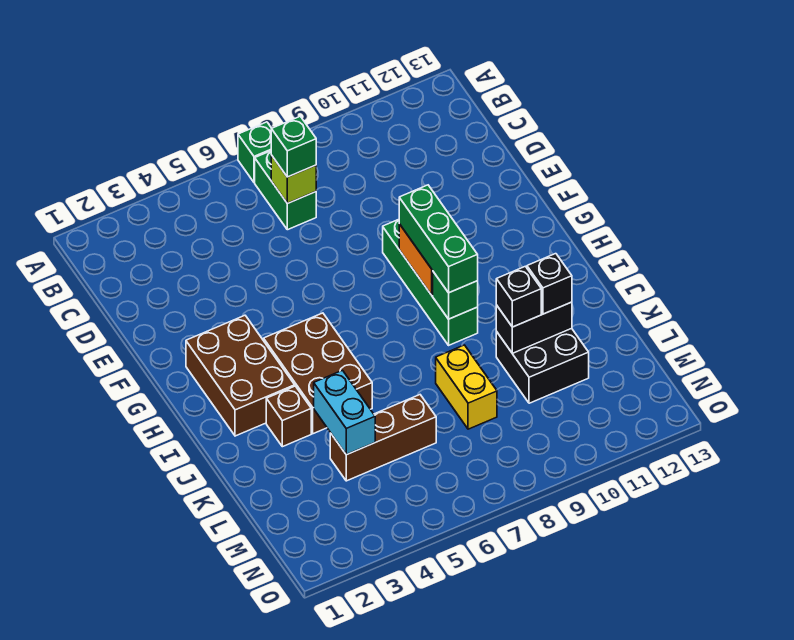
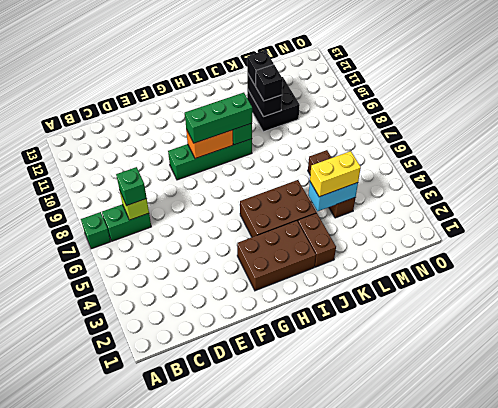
brown brick J3 level 1 -> brown brick J2:J3 level 1
yellow brick K8:L8 level 1 -> yellow brick K4:L4 level 3

